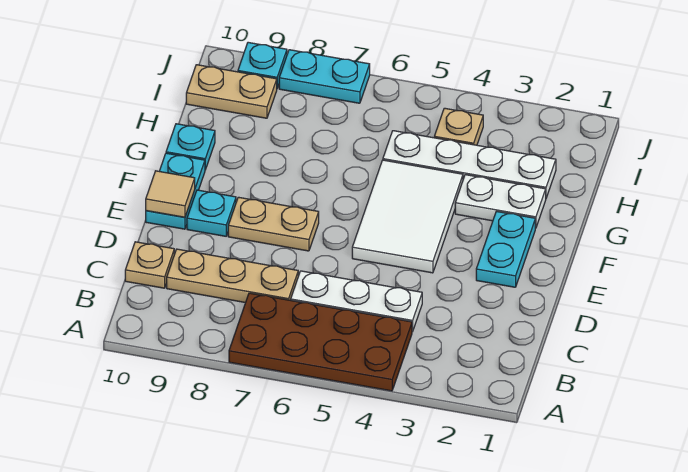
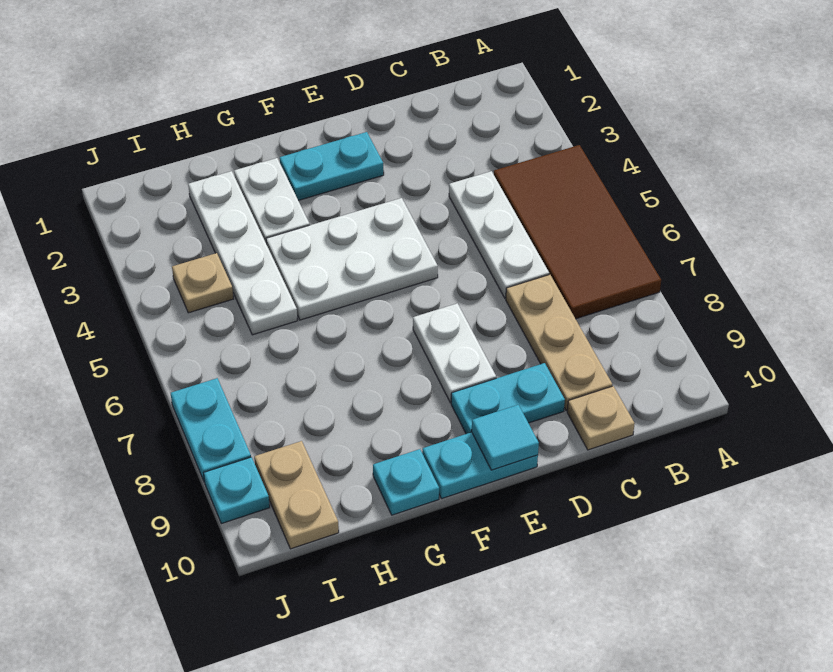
brown plate A4:B7 level 1 -> brown tile A4:B7 level 1
white tile E4:G5 level 1 -> white plate E4:G5 level 1
tan plate E7:E8 level 1 -> white plate E7:E8 level 1
cyan plate E9 level 1 -> cyan plate D9:E9 level 1
tan tile E10 level 2 -> cyan tile E10 level 2

